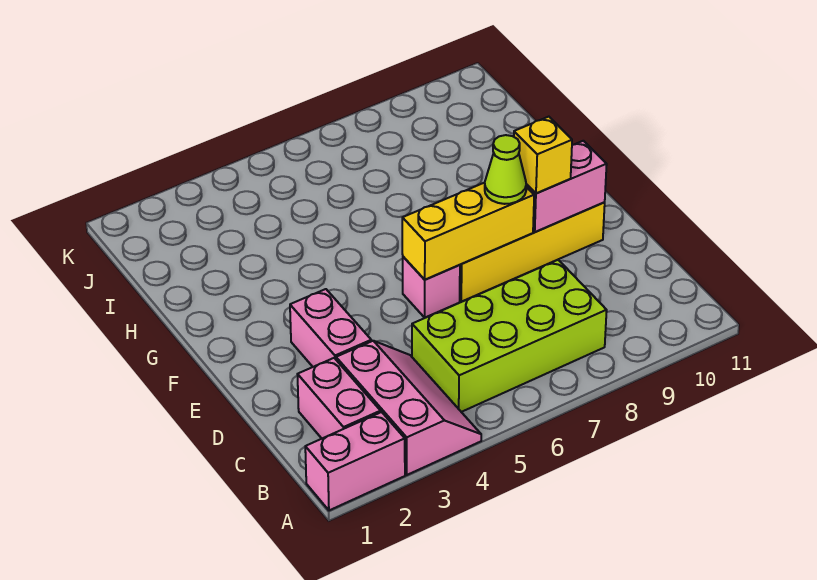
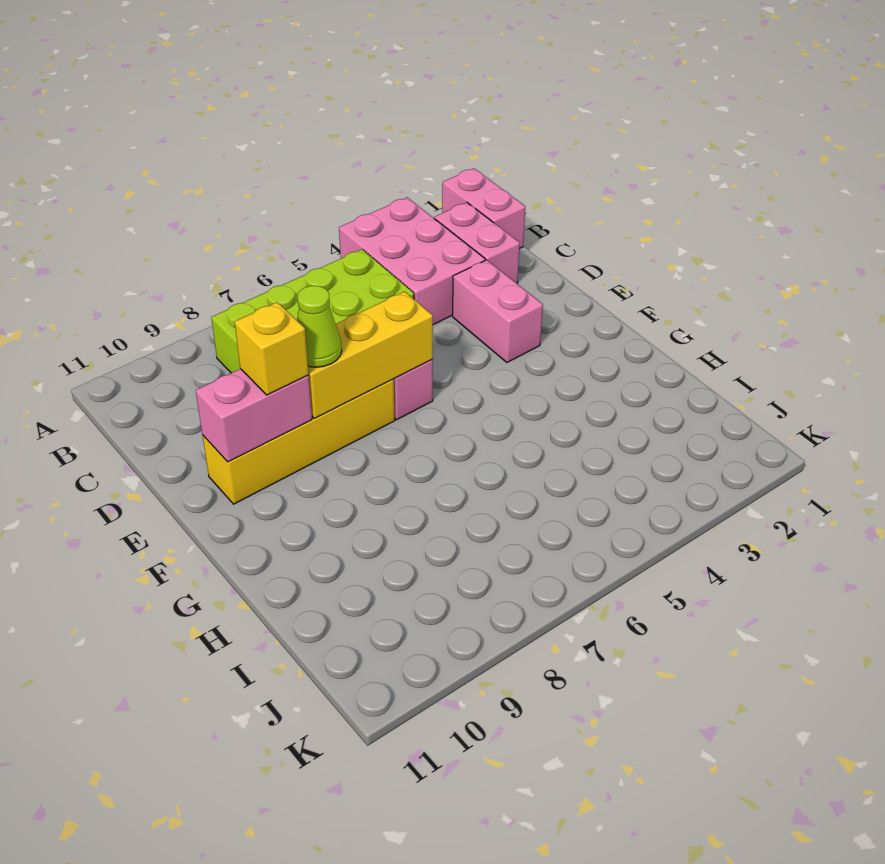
pink brick A1:A2 level 1 -> pink brick A1:B1 level 1
pink slope A3:C4 level 1 top 3 -> pink brick A3:C4 level 1

